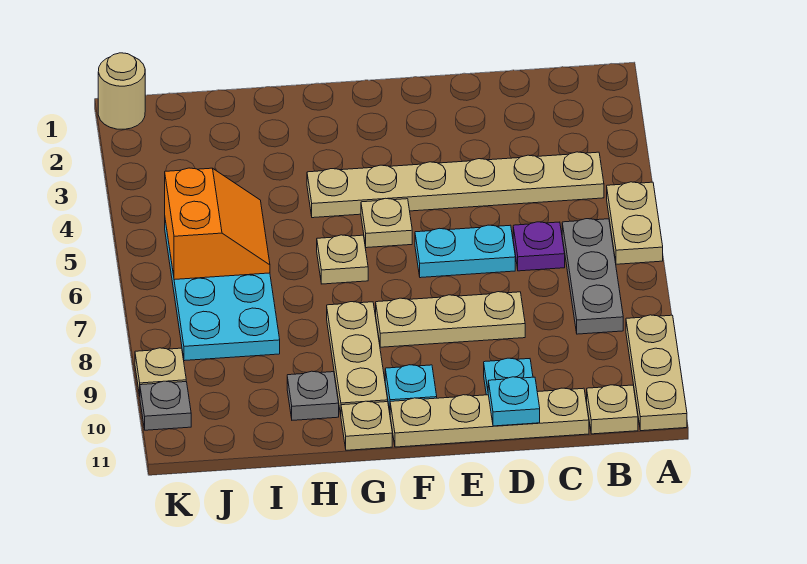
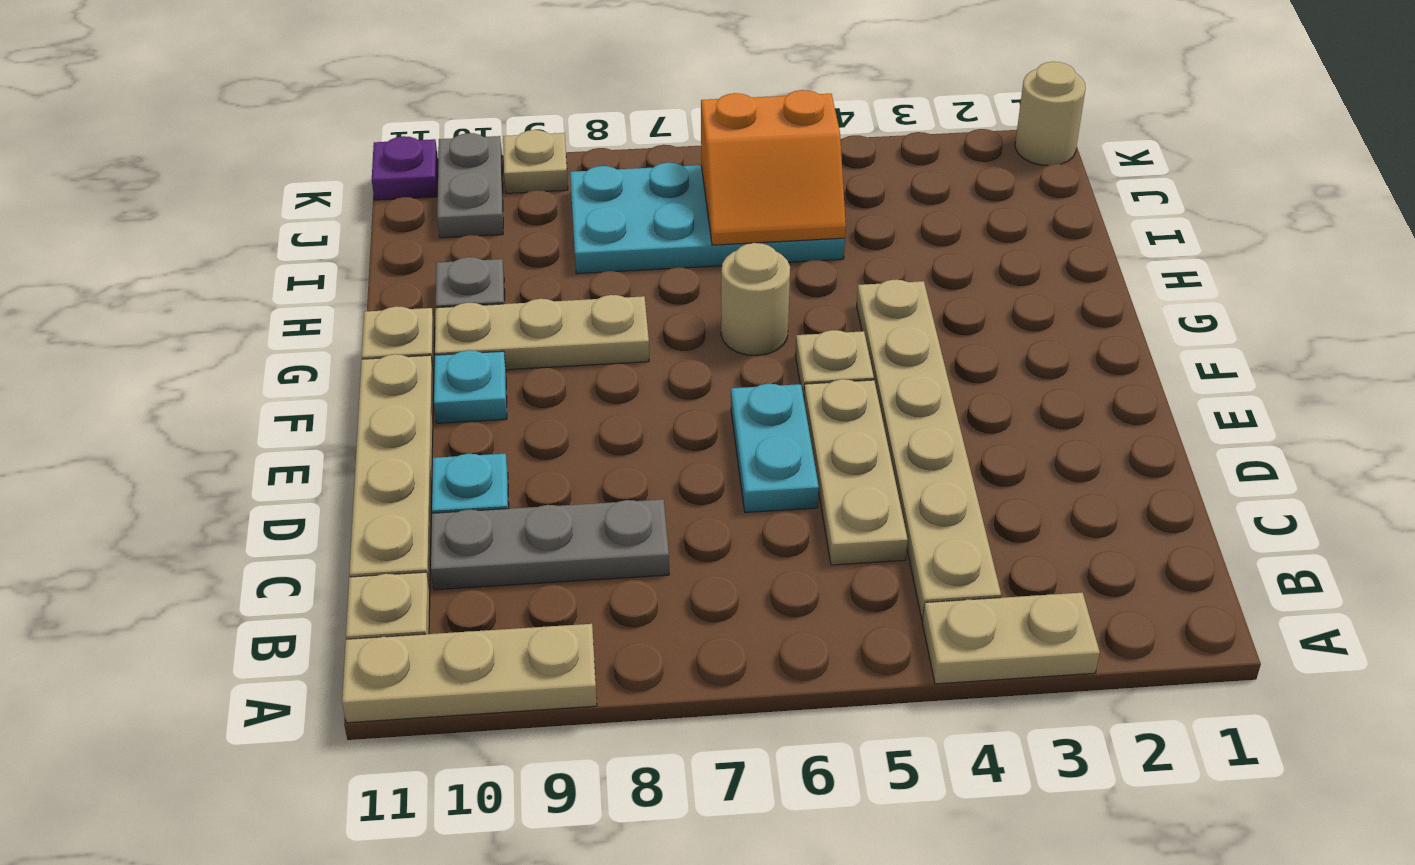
tan plate A5:A6 level 1 -> tan plate A3:A4 level 1
grey plate B6:B8 level 1 -> grey plate C8:C10 level 1
purple plate C6 level 1 -> purple plate K11 level 1
tan plate D8:F8 level 1 -> tan plate C5:E5 level 1
cyan plate D11 level 2 -> none
tan plate G6 level 1 -> tan round brick G6 level 1
grey plate K10 level 1 -> grey plate J10:K10 level 1

